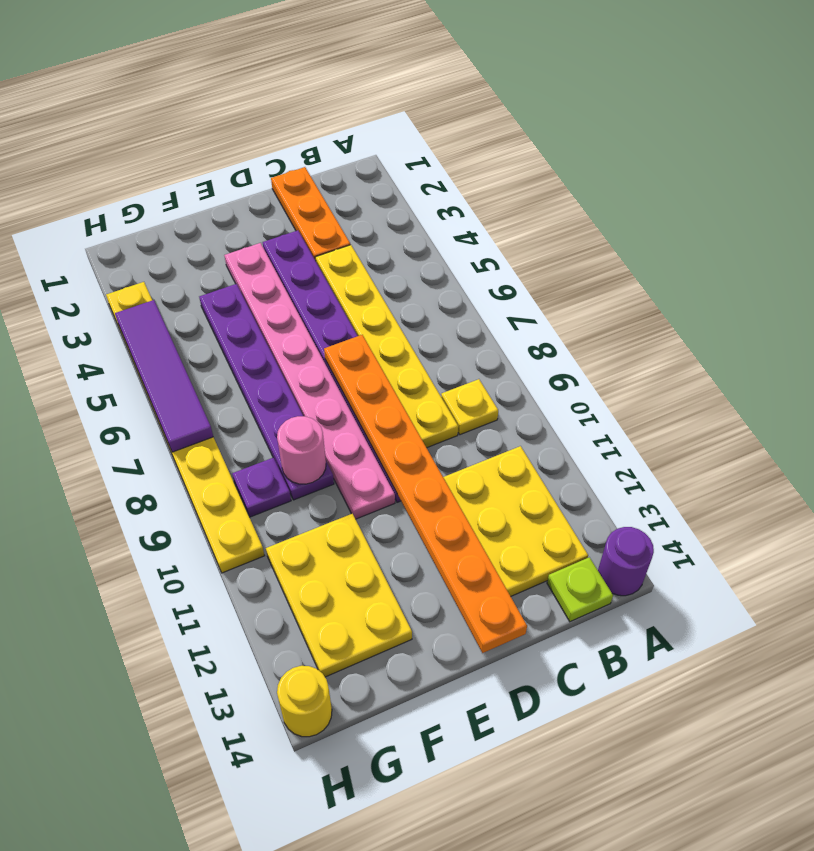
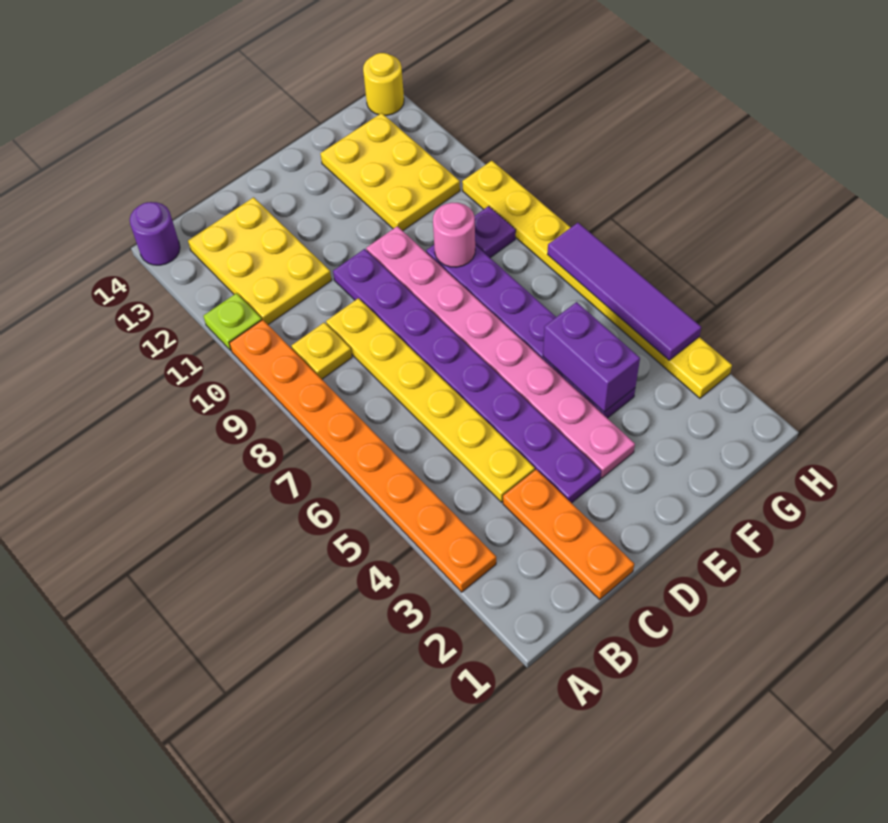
lime plate B14 level 1 -> lime plate A11 level 1
orange plate D7:D14 level 2 -> orange plate A3:A10 level 1
none -> purple brick F4:F5 level 2

